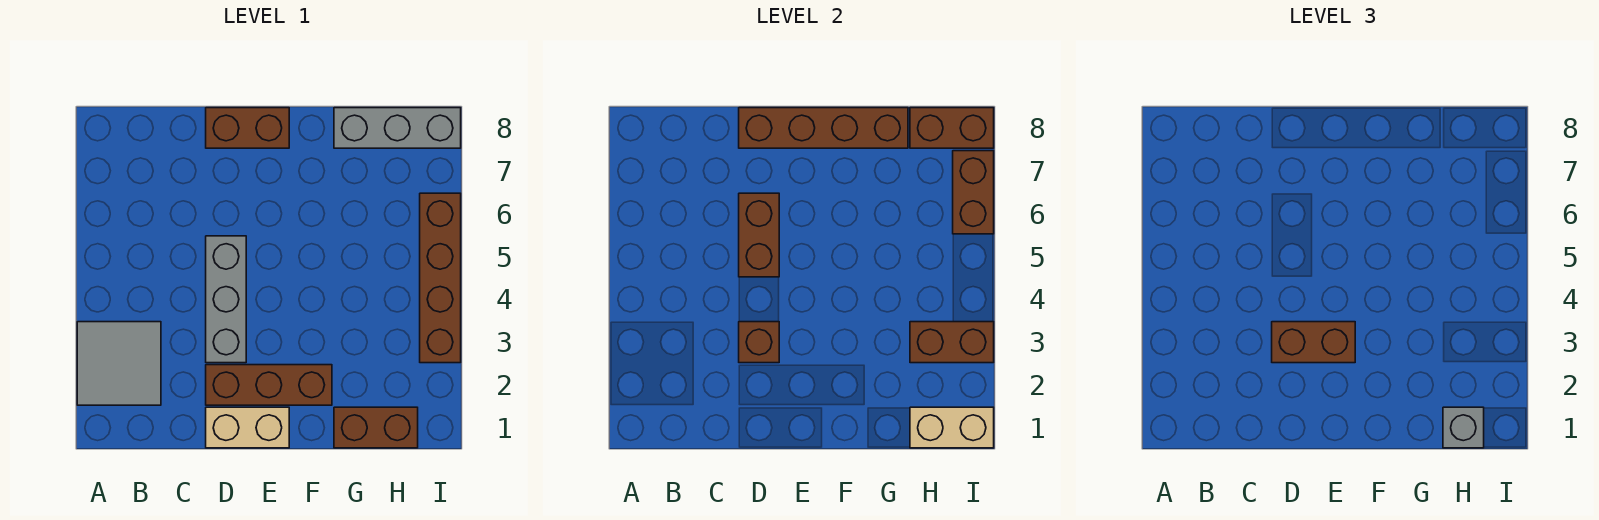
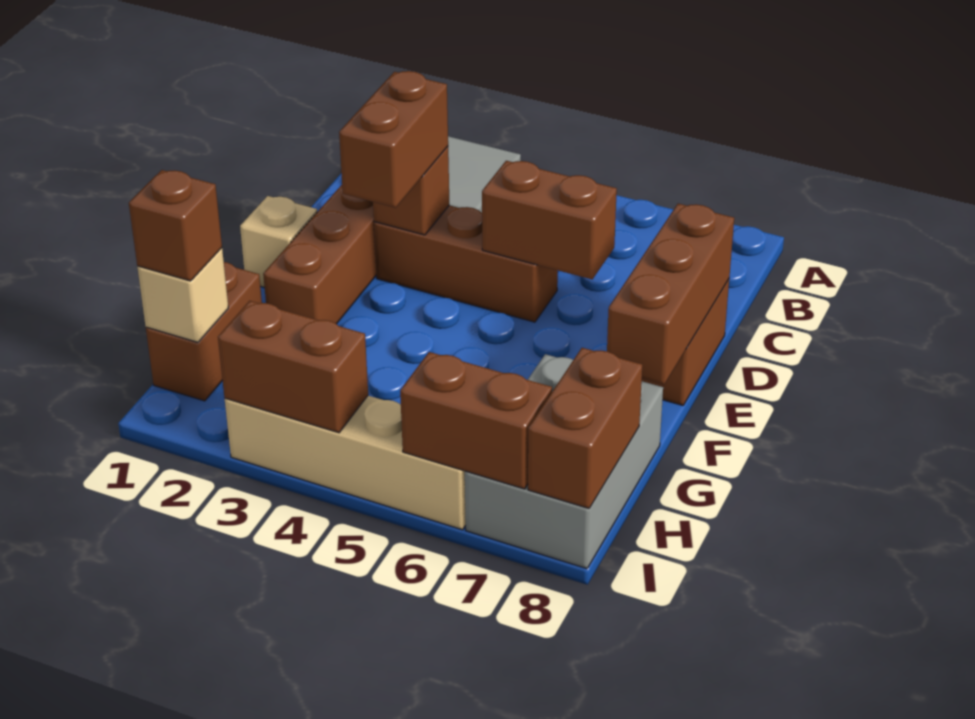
tan brick D1:E1 level 1 -> tan brick E1 level 1
grey brick D3:D5 level 1 -> brown brick D3:D5 level 1
brown brick D8:G8 level 2 -> brown brick D8:F8 level 2
grey brick G8:I8 level 1 -> grey brick G7:I8 level 1
tan brick H1:I1 level 2 -> tan brick H1 level 2
grey brick H1 level 3 -> brown brick H1 level 3
brown brick H3:I3 level 2 -> brown brick I3:I4 level 2
brown brick I3:I6 level 1 -> tan brick I3:I6 level 1

